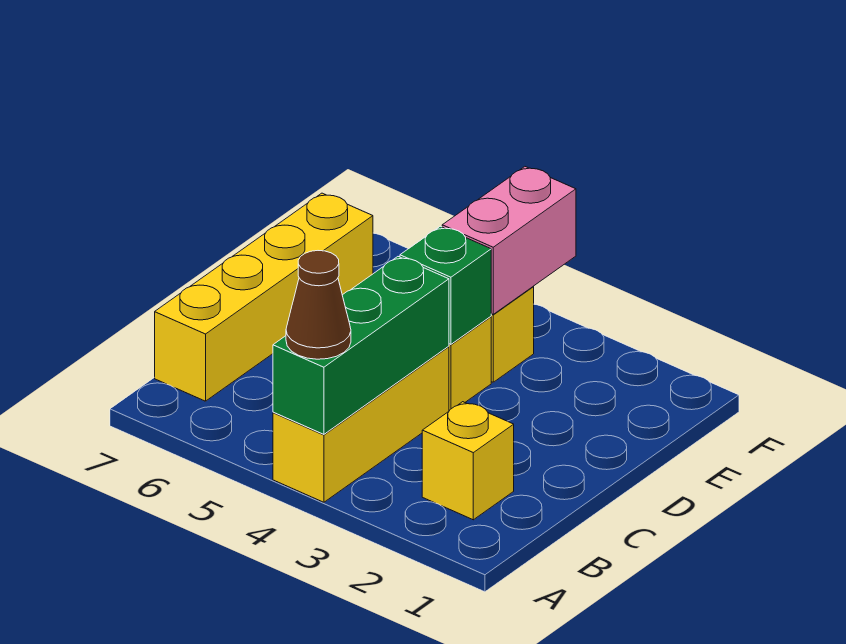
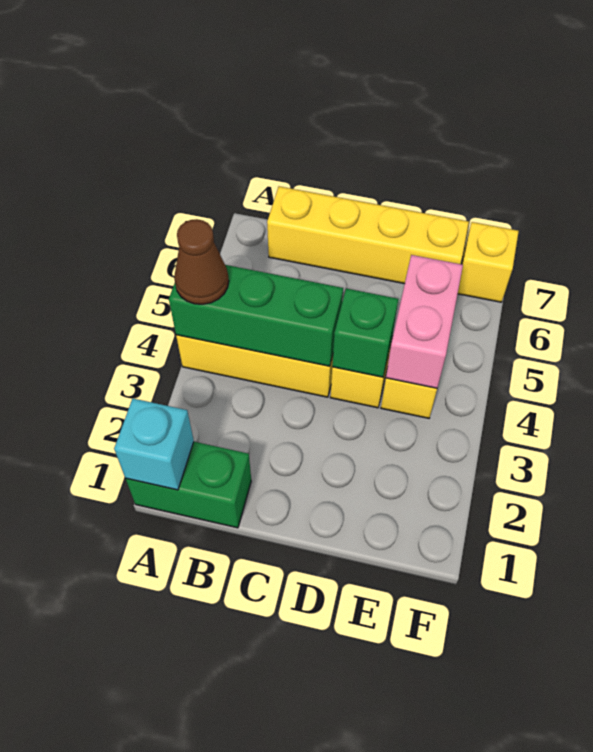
none -> green brick A1:B1 level 1
none -> cyan brick A1 level 2
yellow brick B2 level 1 -> yellow brick F7 level 1
pink brick E4:F4 level 2 -> pink brick E4:E5 level 2

